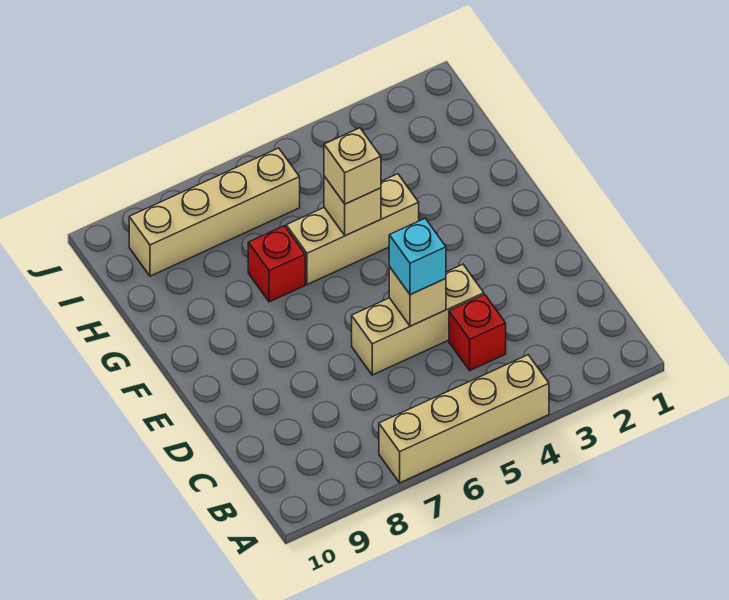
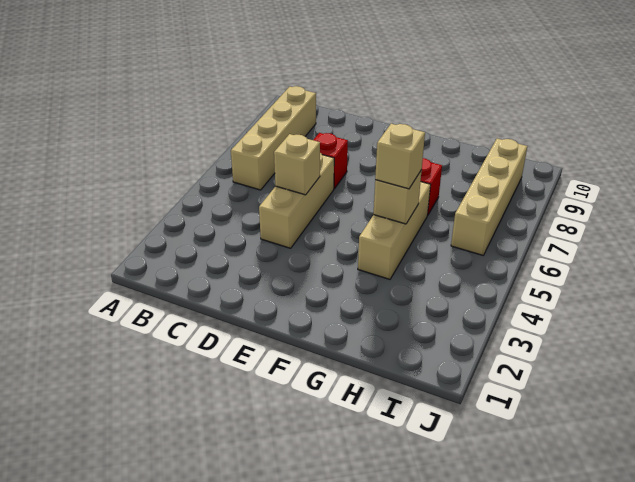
tan brick A4:A7 level 1 -> tan brick B6:B9 level 1
red brick C4 level 1 -> red brick D7 level 1
cyan brick D5 level 3 -> none

